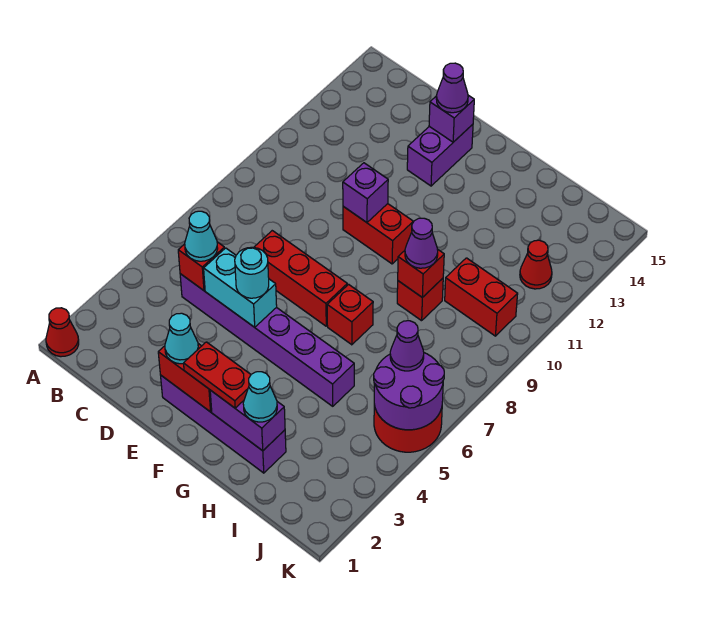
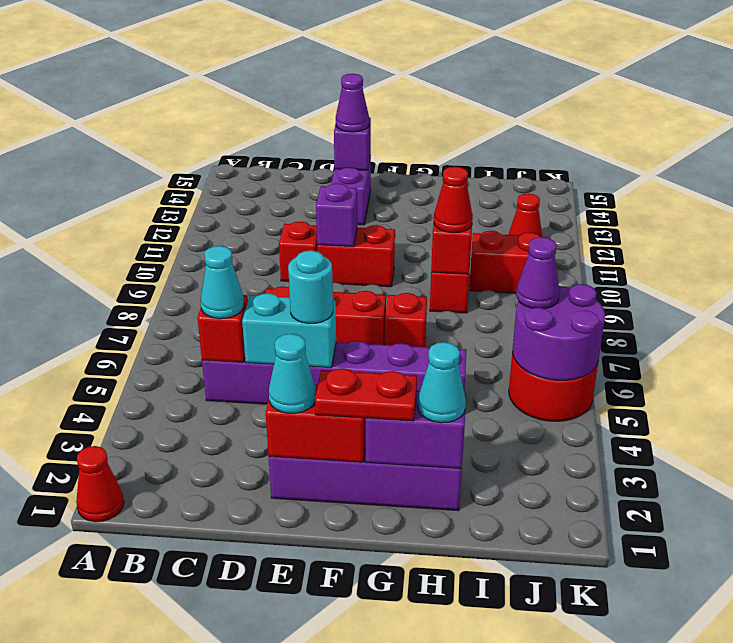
none -> red brick D10 level 1
purple cone H9 level 3 -> red cone H9 level 3

